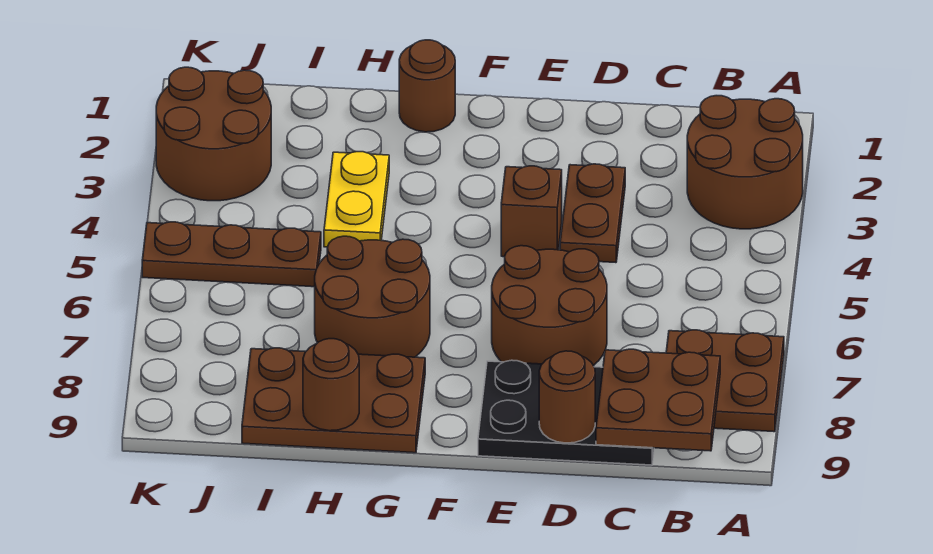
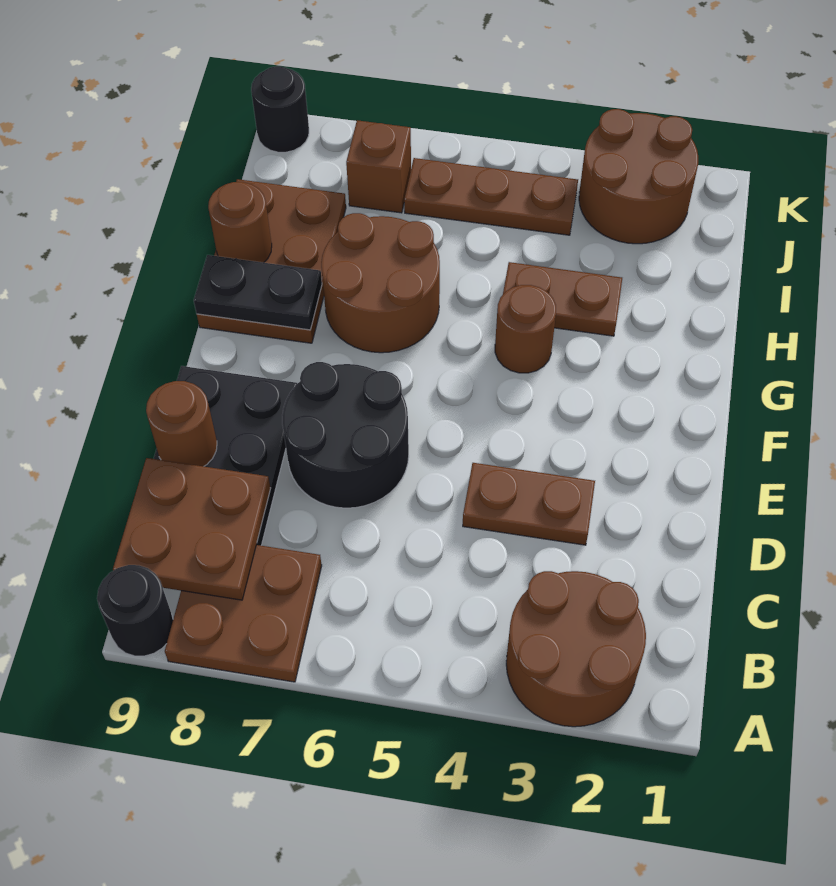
none -> black round brick A9 level 1
brown round brick D6:E7 level 1 -> black round brick D6:E7 level 1
brown brick E4 level 1 -> brown brick J7 level 1
brown round brick G1 level 1 -> brown round brick G4 level 1
none -> black plate G8:G9 level 2
yellow plate H3:H4 level 1 -> brown plate H3:H4 level 1
brown plate I5:K5 level 1 -> brown plate J4:J6 level 1
none -> black round brick K9 level 1

